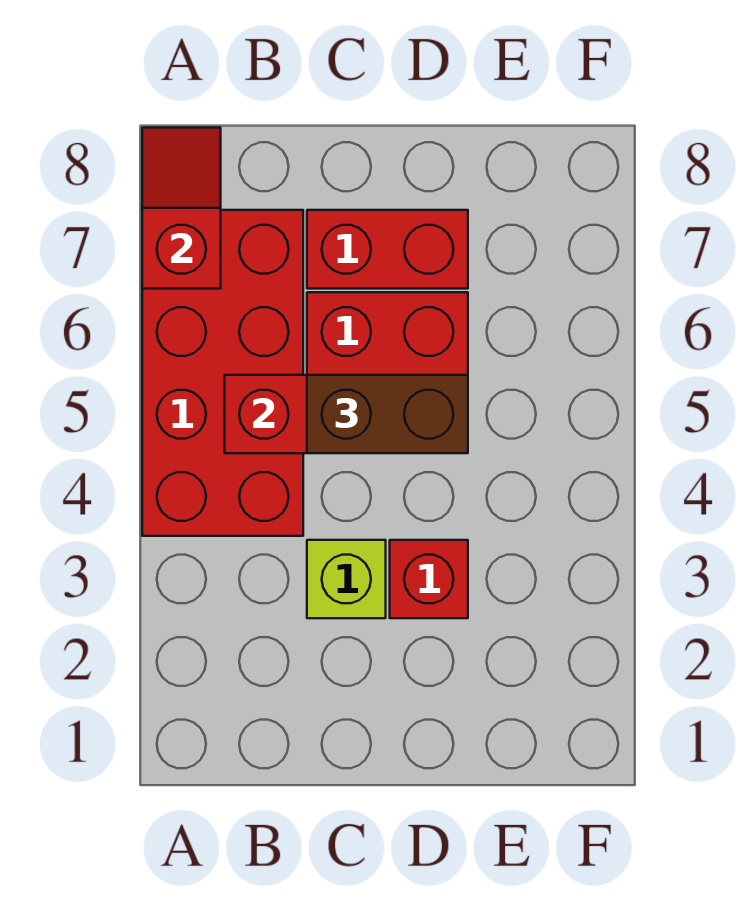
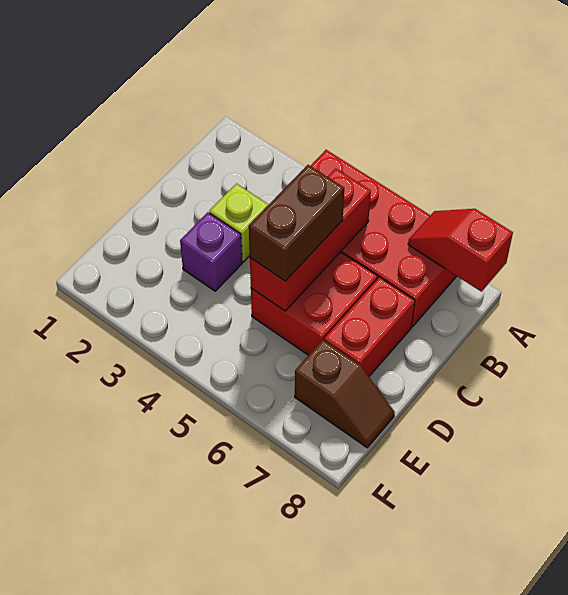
red slope A7:A8 level 2 top 7 -> red slope A7:A8 level 2 top 8
red brick D3 level 1 -> purple brick D3 level 1
none -> brown slope E7:E8 level 1 top 7

